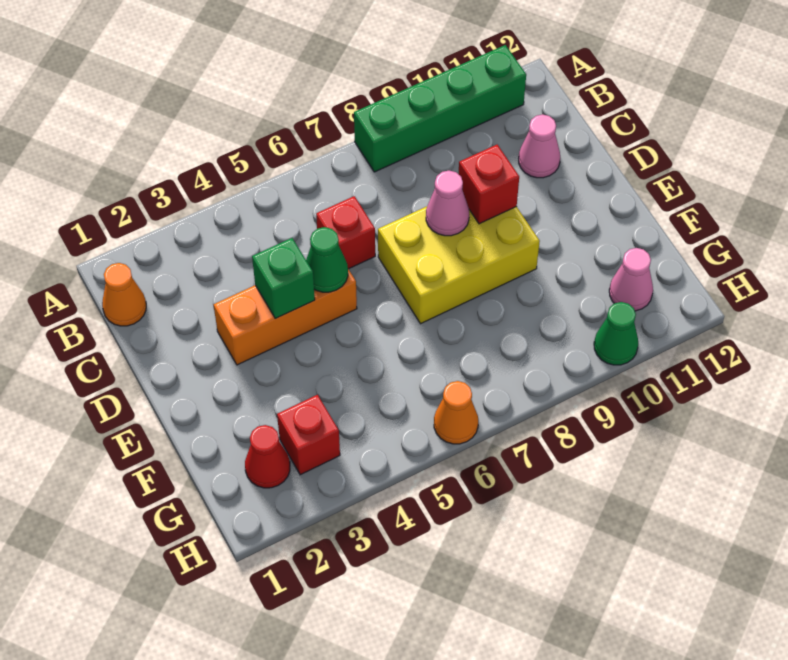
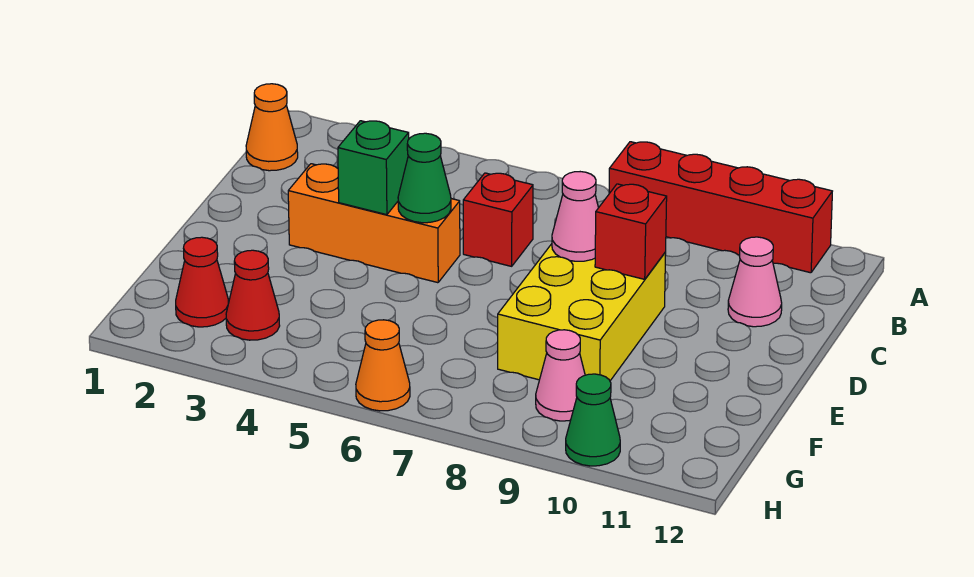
green brick A8:A11 level 1 -> red brick A8:A11 level 1
yellow brick D7:E9 level 1 -> yellow brick D8:F9 level 1
red brick G3 level 1 -> red cone G3 level 1
pink cone G11 level 1 -> pink cone G9 level 1

